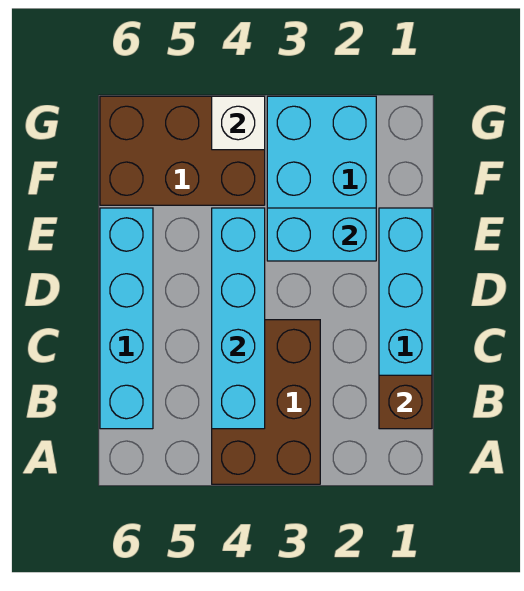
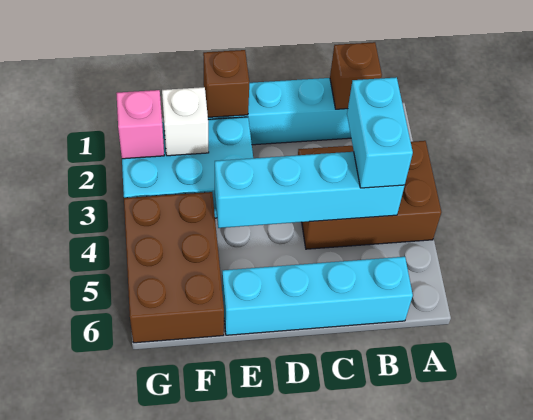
none -> brown brick E1 level 2
cyan brick E2:E3 level 2 -> cyan brick B3:B4 level 3
none -> pink brick G2 level 2
white brick G4 level 2 -> white brick F2 level 2

